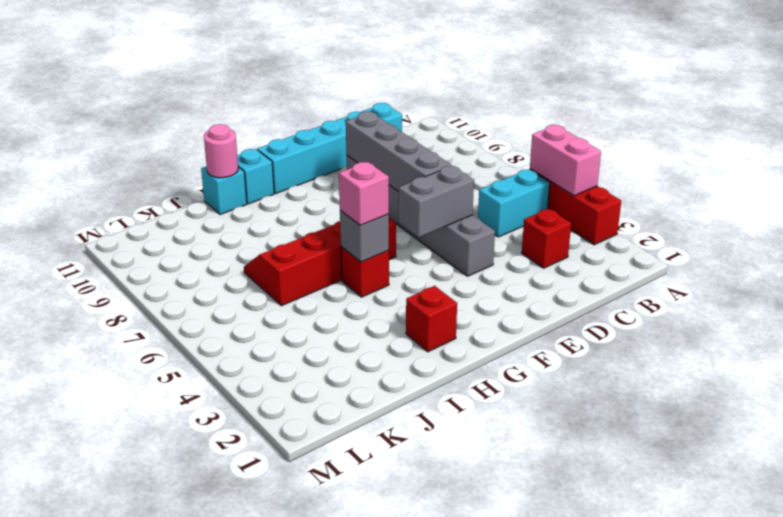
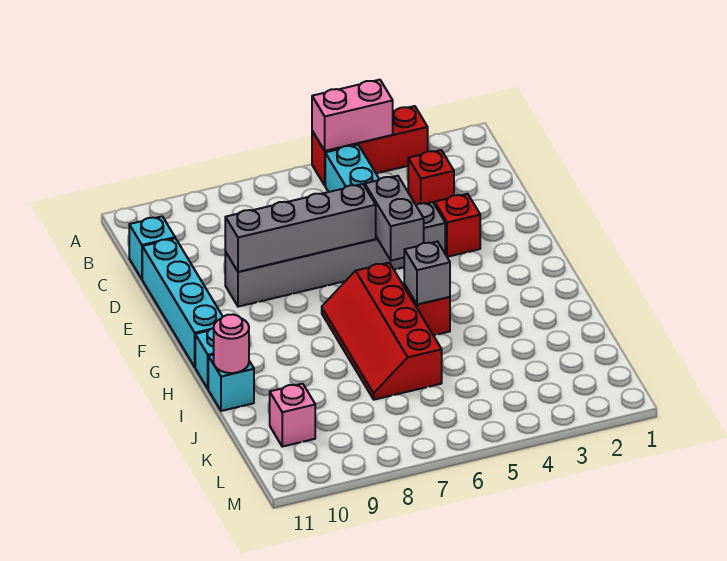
red brick H2 level 1 -> red brick E3 level 1
pink brick H5 level 3 -> pink brick K10 level 1

